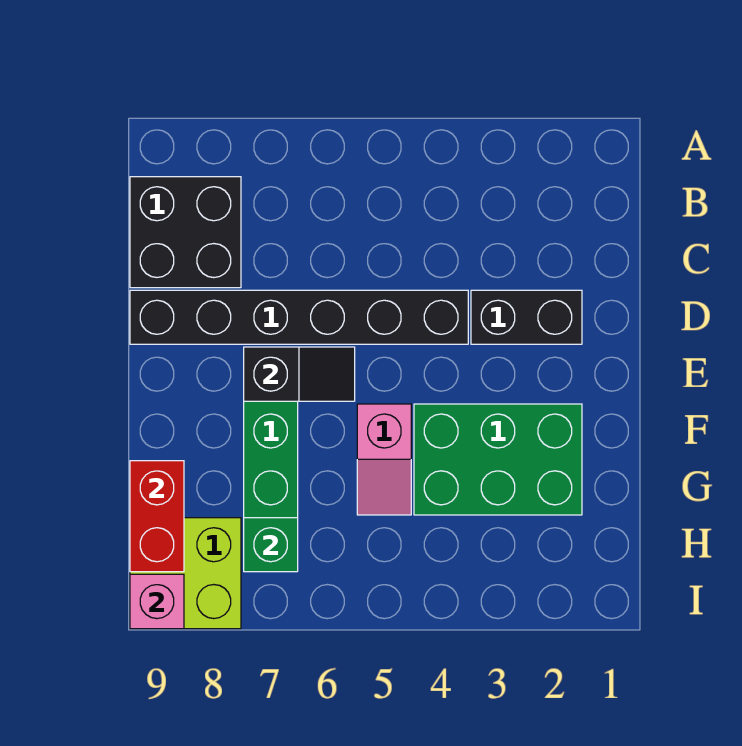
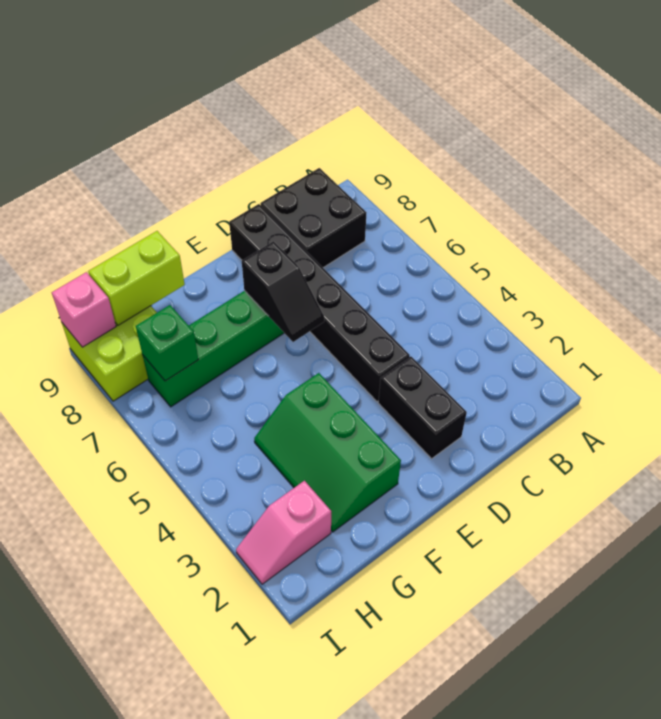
green brick F2:G4 level 1 -> green slope F2:G4 level 1 top F
pink slope F5:G5 level 1 top F -> pink slope H2:I2 level 1 top H
red brick G9:H9 level 2 -> lime brick G9:H9 level 2

